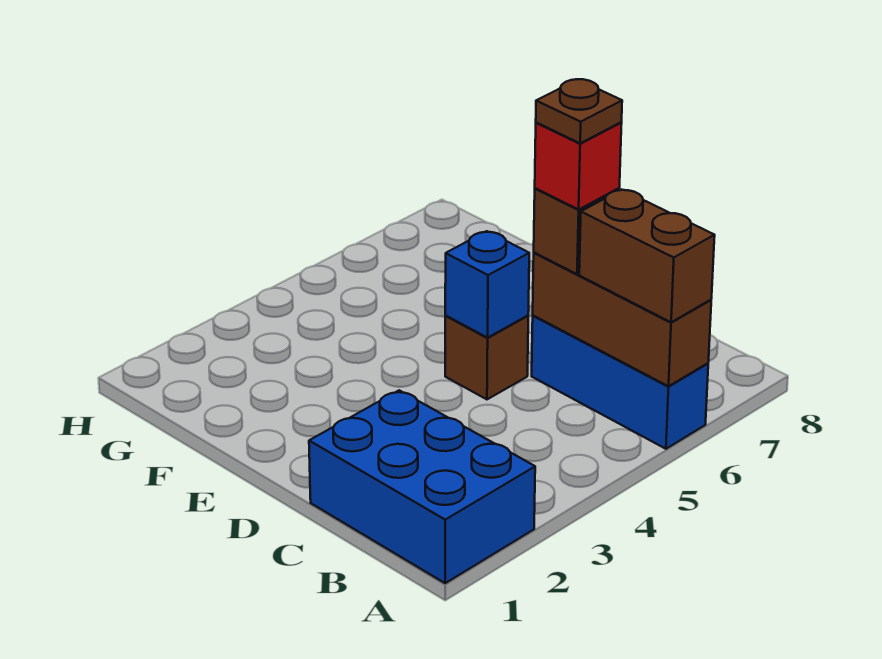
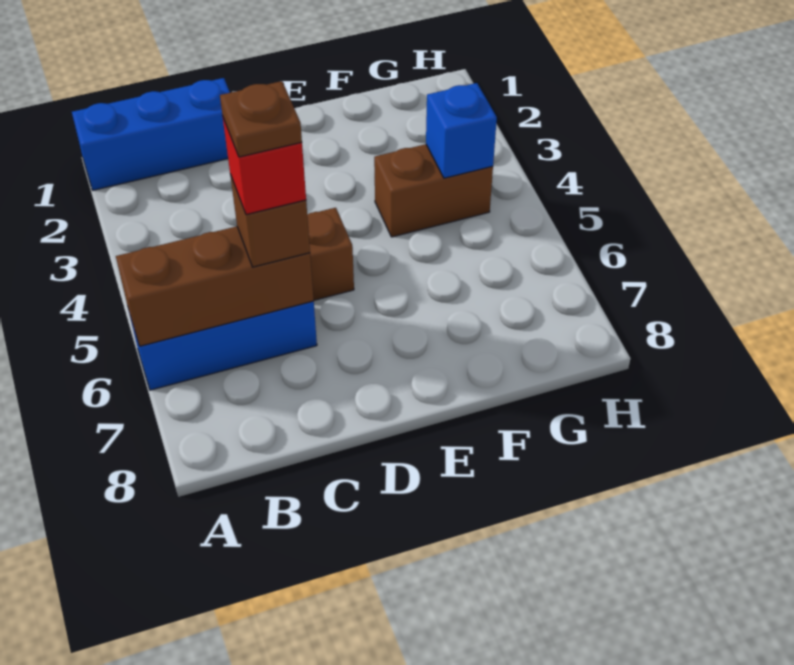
blue brick A1:C2 level 1 -> blue brick A1:C1 level 1
brown brick A6:B6 level 3 -> brown brick F4:G4 level 1
blue brick D5 level 2 -> blue brick G4 level 2

